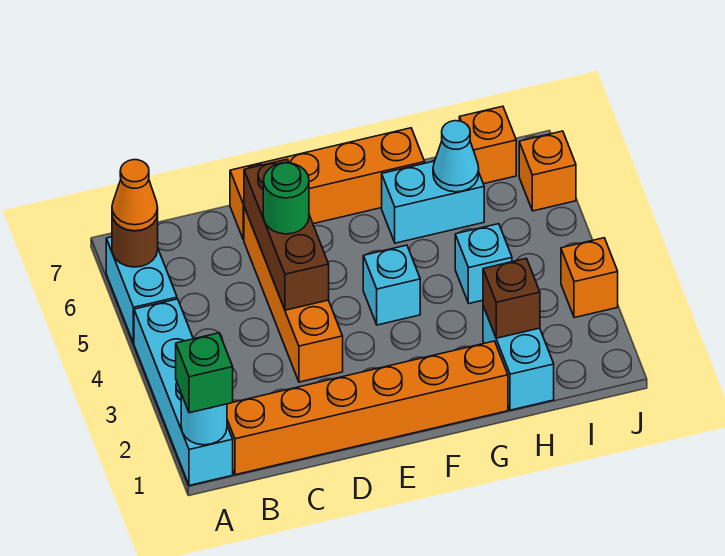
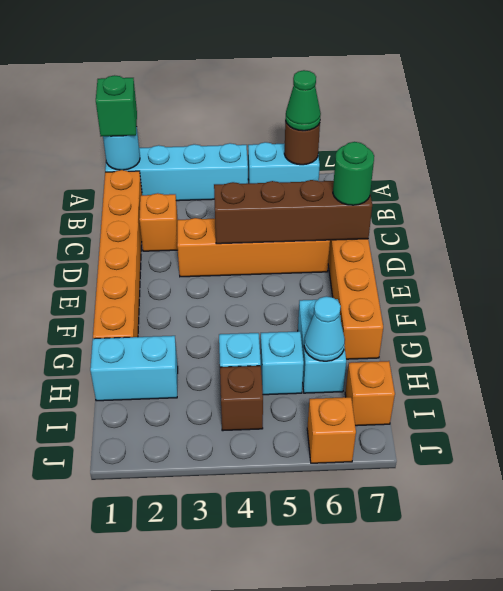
orange cone A6 level 3 -> green cone A6 level 3
brown brick D4:D6 level 2 -> brown brick D4:D7 level 2
green round brick D5 level 3 -> green round brick D7 level 3
cyan brick F4 level 1 -> cyan brick H5 level 1
brown brick H2 level 2 -> brown brick I4 level 1
orange brick J3 level 1 -> orange brick C2 level 1

